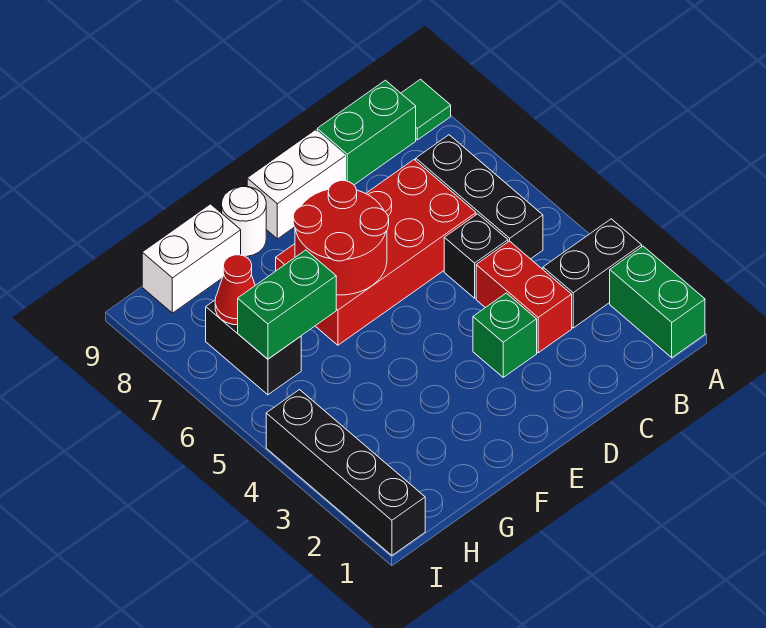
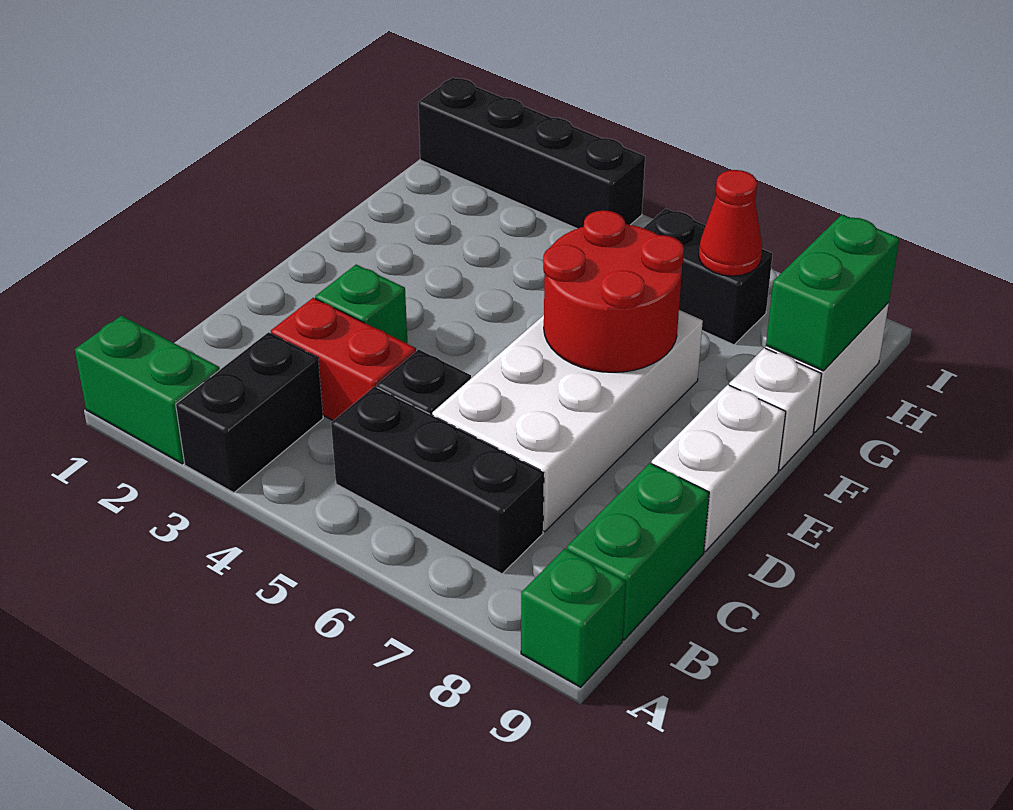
green tile A9 level 1 -> green brick A9 level 1
red brick C6:F7 level 1 -> white brick C6:F7 level 1
white round brick F9 level 1 -> white brick F9 level 1
green brick G6:H6 level 2 -> green brick G9:H9 level 2

